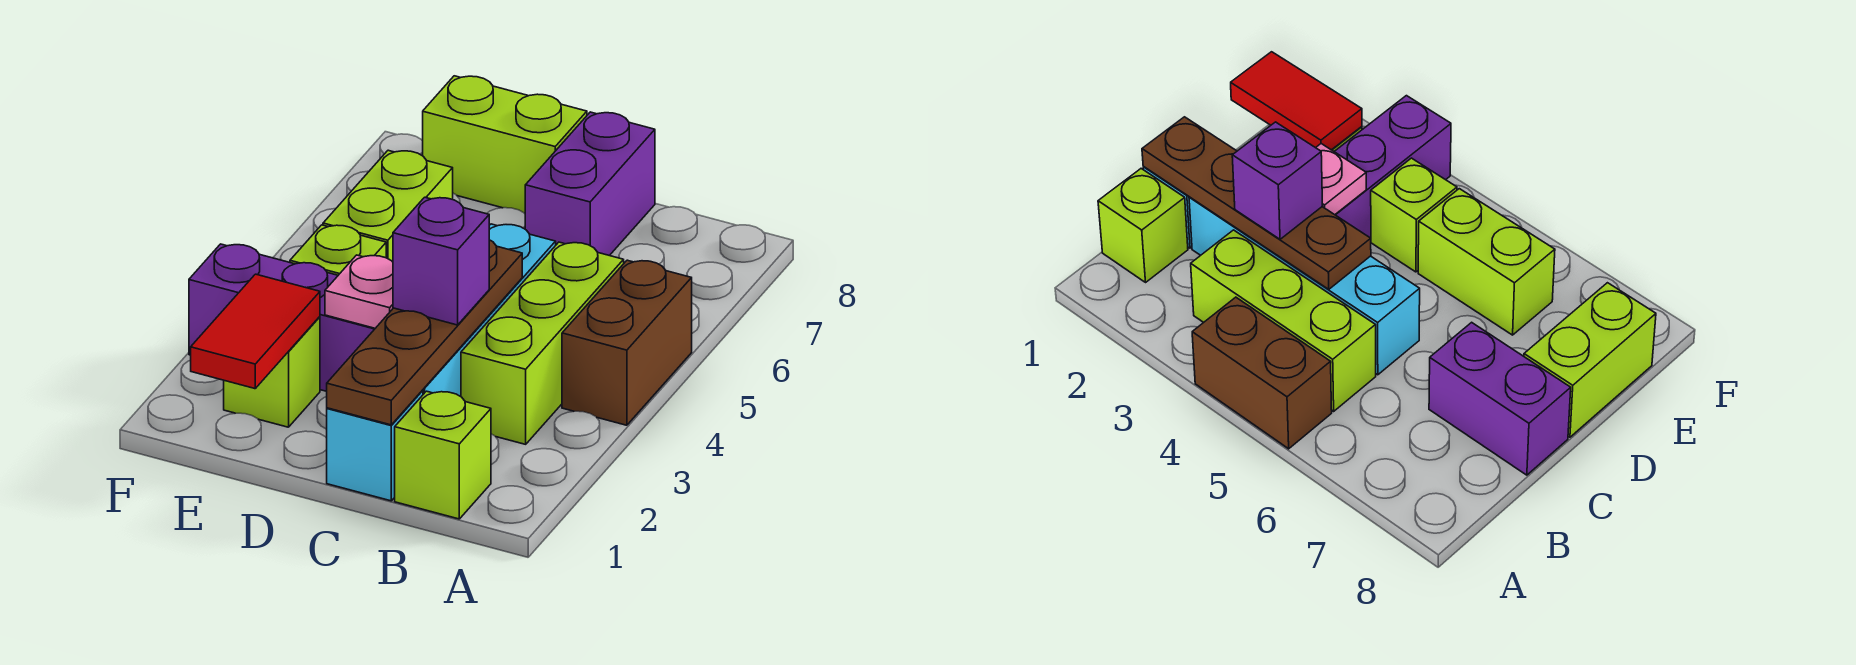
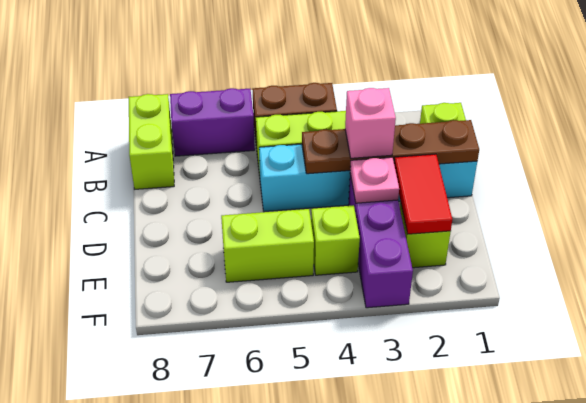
purple brick C3 level 3 -> pink brick C3 level 3
purple brick C7:C8 level 1 -> purple brick A6:A7 level 1
lime brick D8:E8 level 1 -> lime brick A8:B8 level 1
red tile E1:E2 level 2 -> red tile D2:E2 level 2

